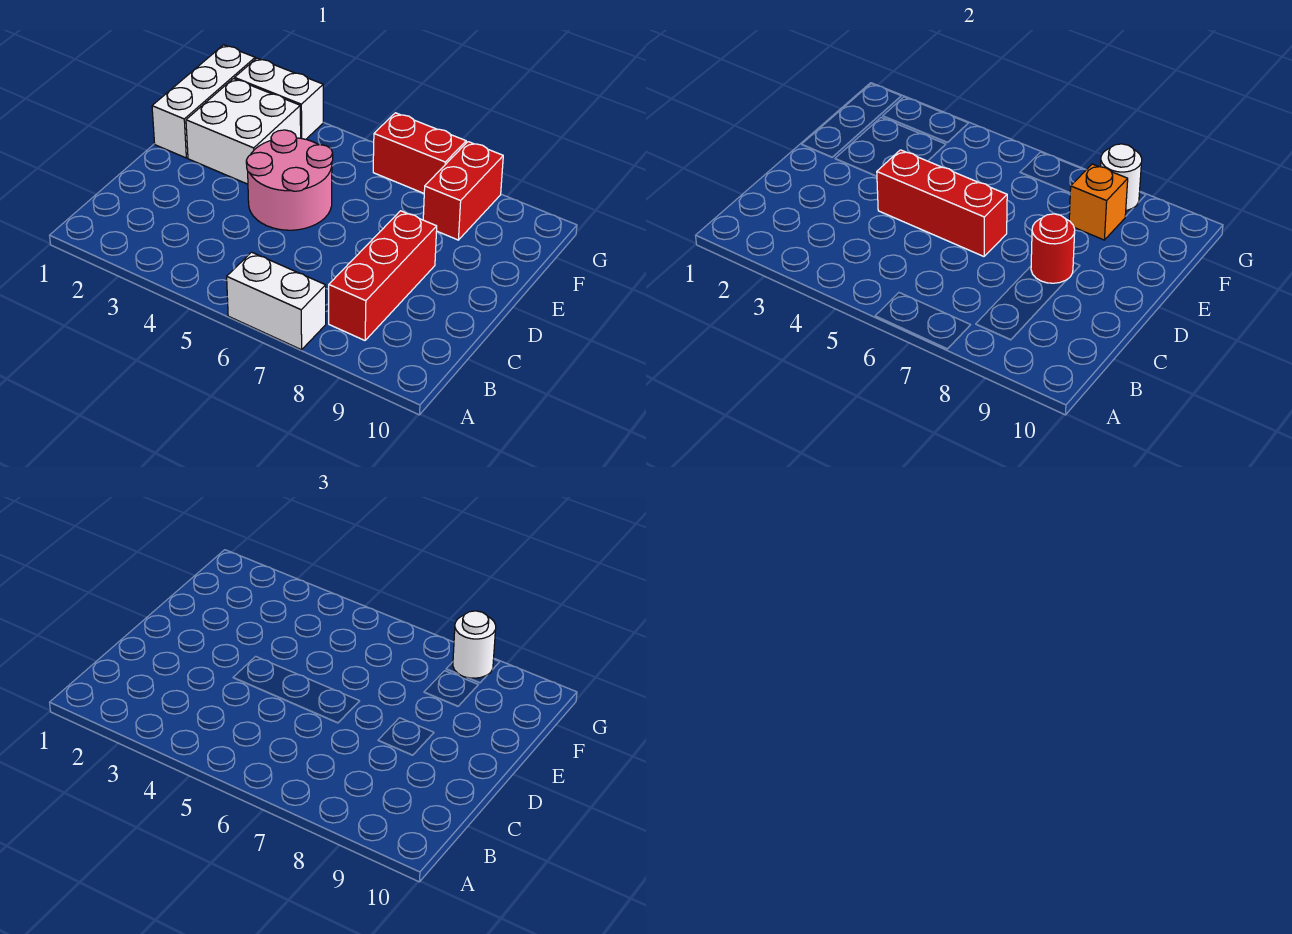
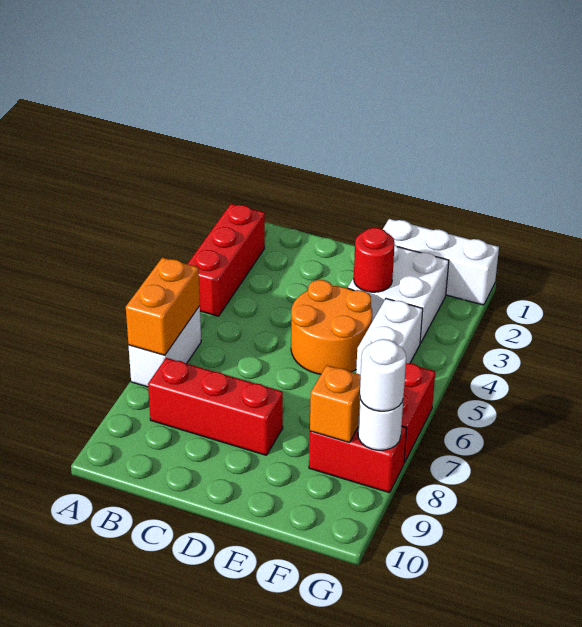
none -> orange brick A6:A7 level 2
pink round brick D4:E5 level 1 -> orange round brick D4:E5 level 1
red brick D4:D6 level 2 -> red brick A2:A4 level 1
red round brick D8 level 2 -> red round brick E3 level 2
white brick G2:G3 level 1 -> white brick F4:F5 level 1

